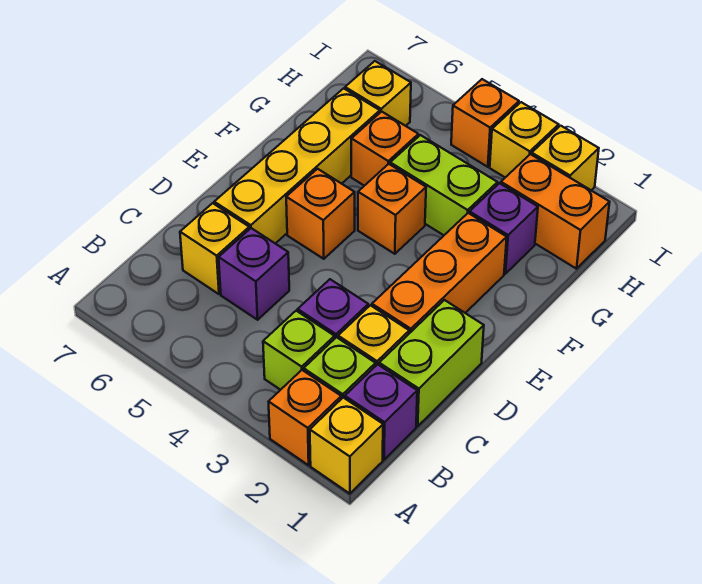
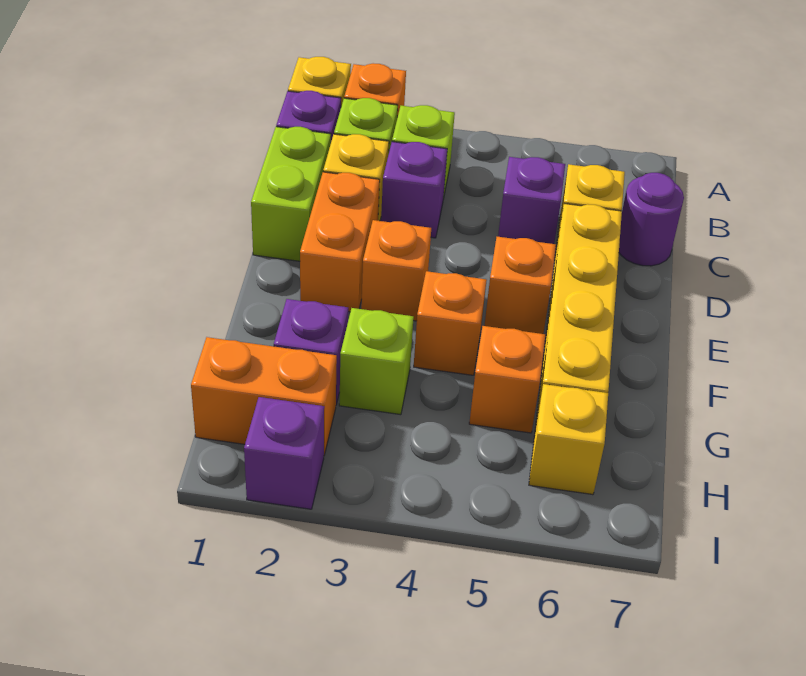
none -> purple round brick C7 level 1
orange brick D2:F2 level 1 -> orange brick D2:E2 level 1
lime brick G3:G4 level 1 -> lime brick G3 level 1
yellow brick I2 level 1 -> purple brick I2 level 1
yellow brick I3 level 1 -> none
orange brick I4 level 1 -> orange brick E3 level 1

